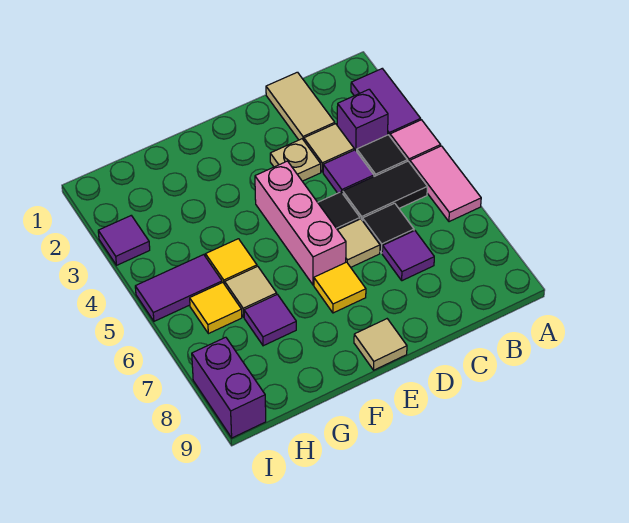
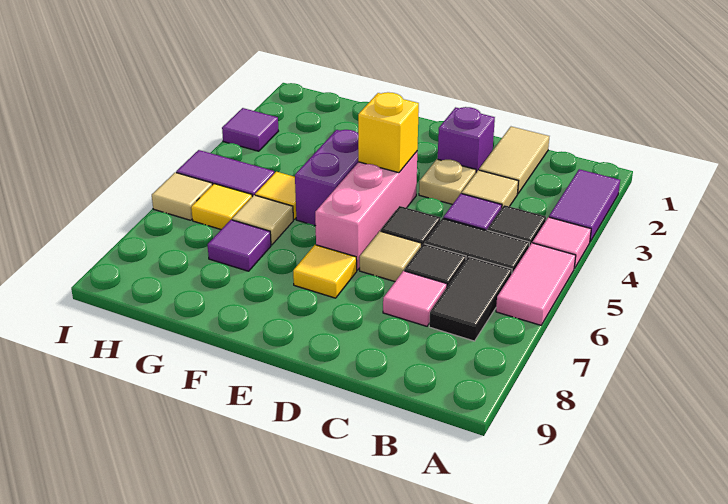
purple brick B3 level 1 -> purple brick D2 level 1
none -> black tile B6:B7 level 1
purple tile C7 level 1 -> pink tile C7 level 1
none -> yellow brick E4 level 2
tan tile E9 level 1 -> tan tile I6 level 1
purple brick I8:I9 level 1 -> purple brick F4:F5 level 1

